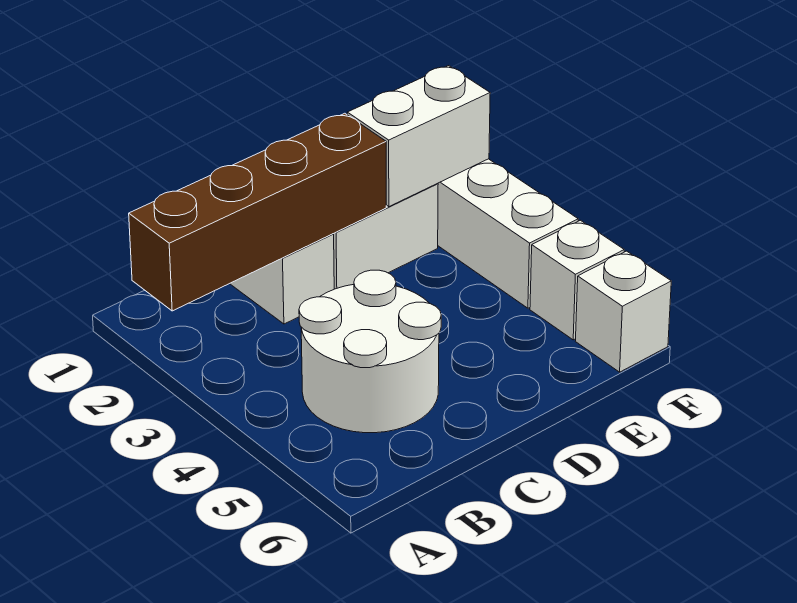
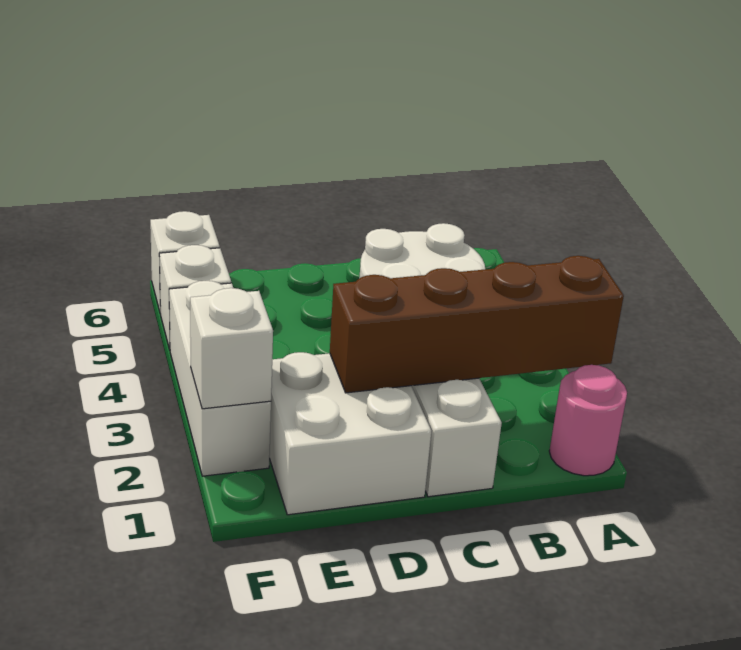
none -> pink round brick A1 level 1
white brick E2:F2 level 2 -> white brick F2 level 2

